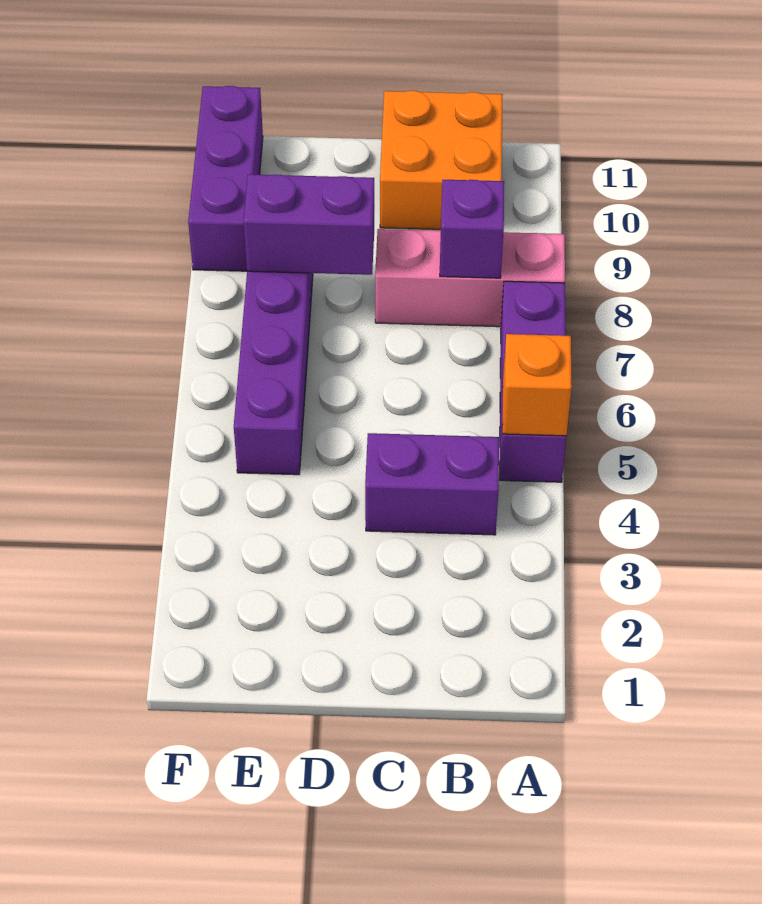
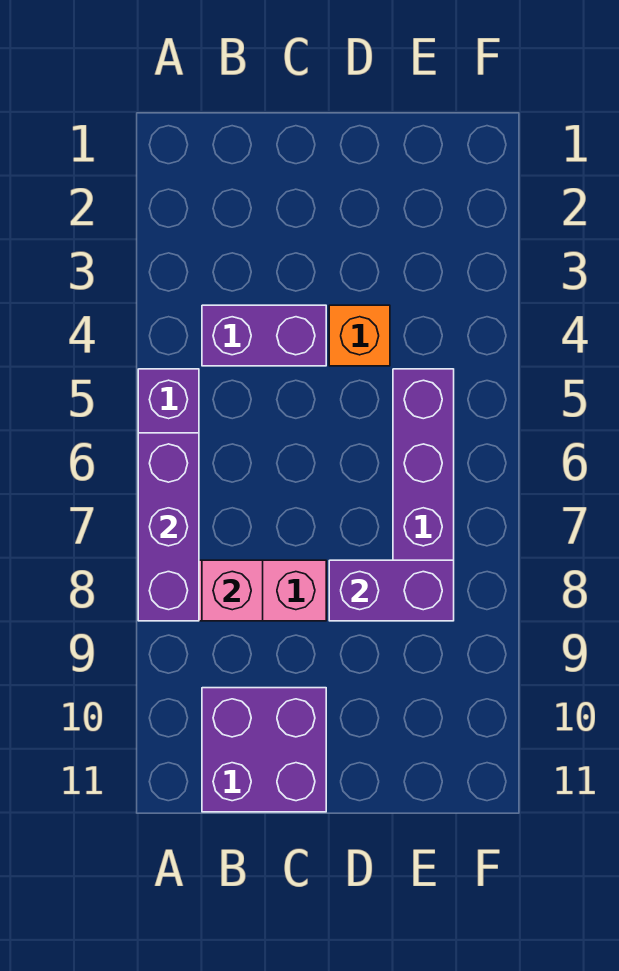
orange brick A5 level 2 -> orange brick D4 level 1
purple brick B8 level 2 -> pink brick B8 level 2
orange brick B10:C11 level 1 -> purple brick B10:C11 level 1
purple brick F9:F11 level 1 -> purple brick A6:A8 level 2

